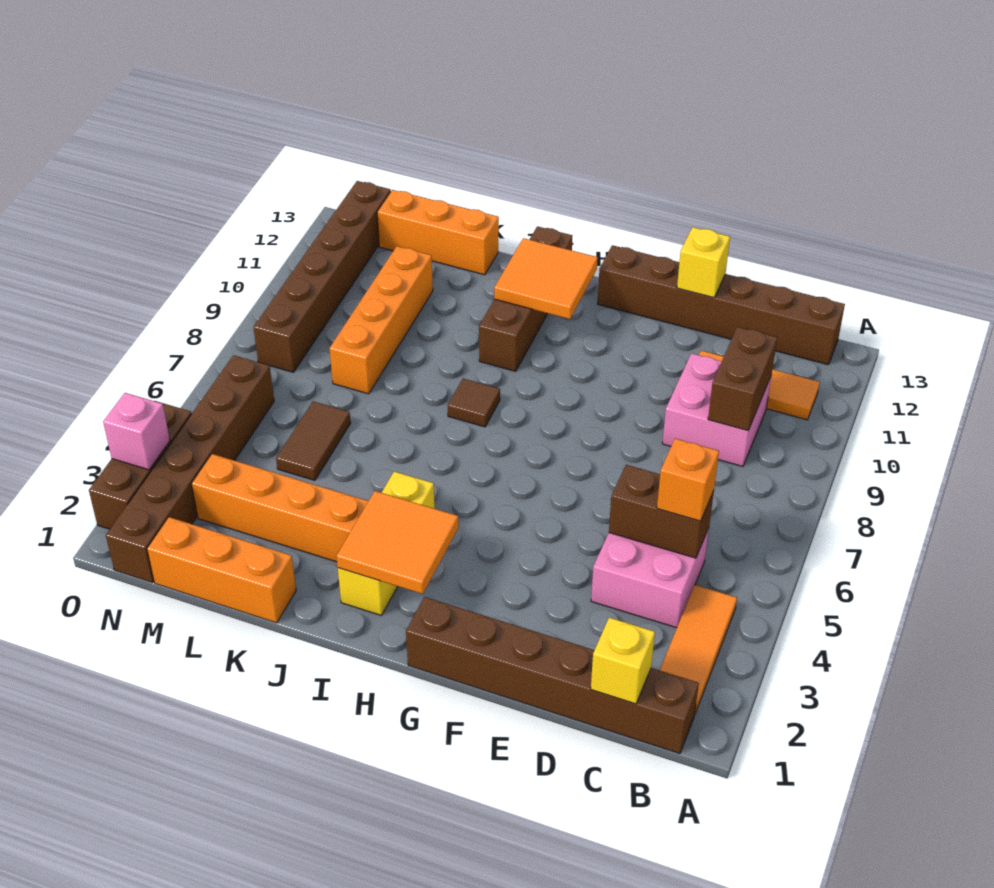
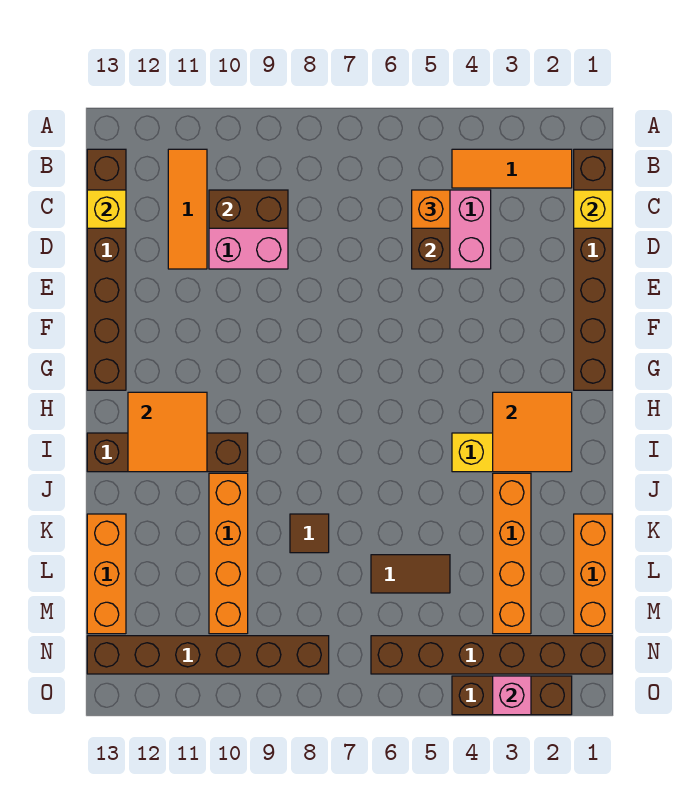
yellow brick E13 level 2 -> yellow brick C13 level 2
brown tile I8 level 1 -> brown tile K8 level 1
orange brick L8:L11 level 1 -> orange brick J10:M10 level 1

